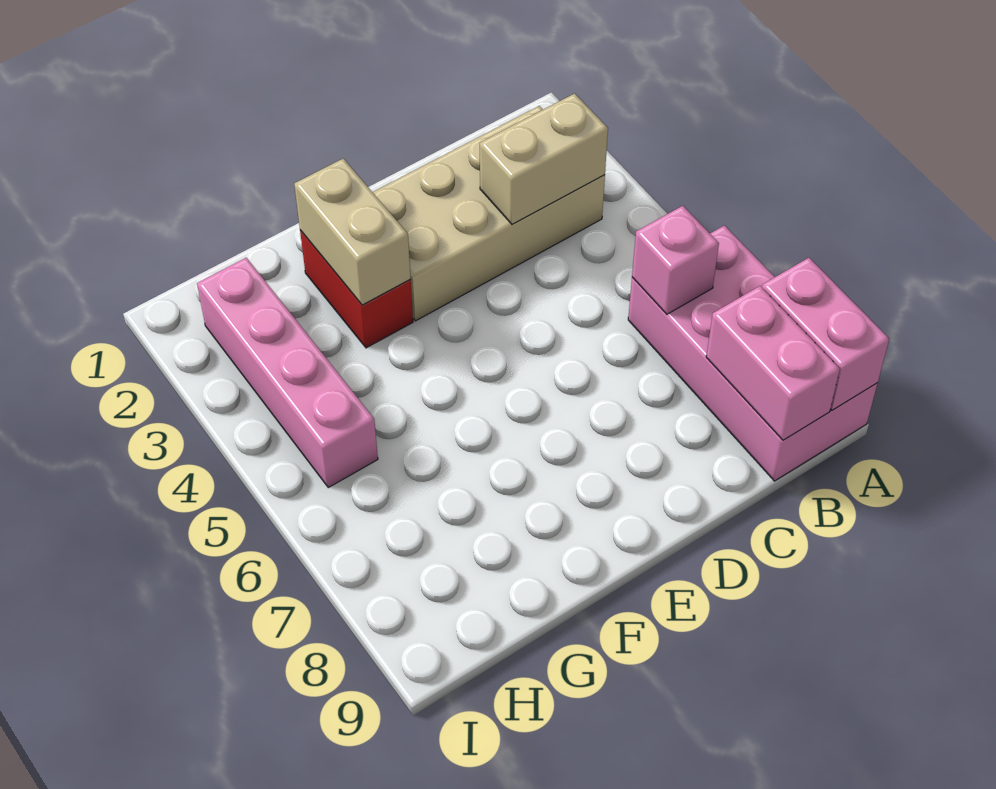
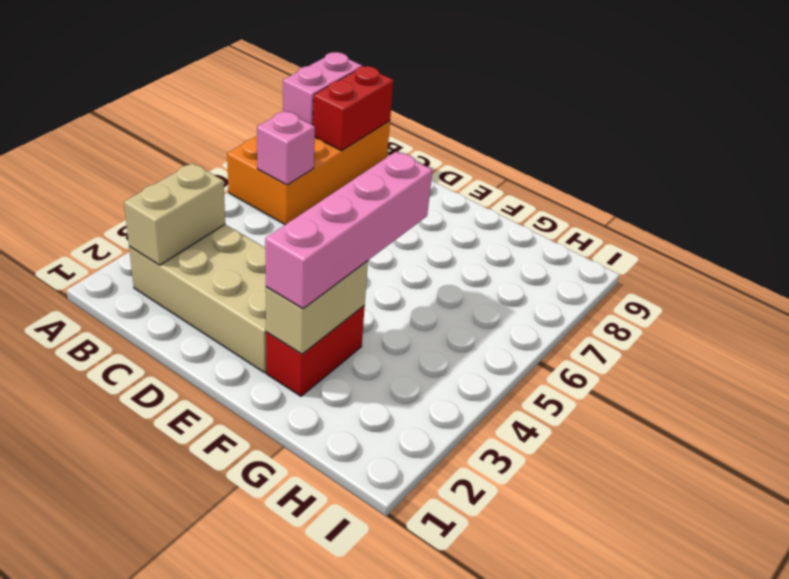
pink brick A6:B9 level 1 -> orange brick A6:B9 level 1
tan brick B3:C3 level 2 -> tan brick B2:B3 level 2
pink brick B8:B9 level 2 -> red brick B8:B9 level 2
pink brick H2:H5 level 1 -> pink brick F2:F5 level 3

